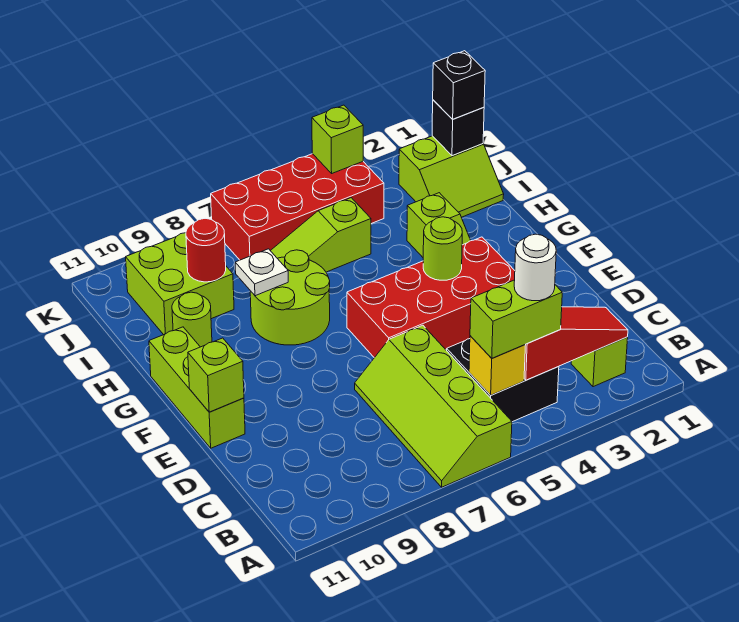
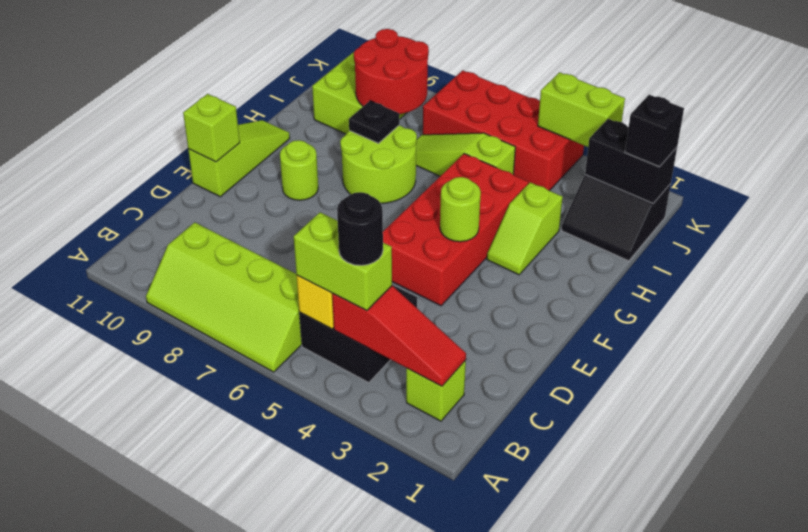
lime slope A6:D7 level 1 top 6 -> lime slope A6:B9 level 1 top B
white round brick B4 level 4 -> black round brick B4 level 4
red brick E3:F6 level 1 -> red brick E4:H5 level 1
lime brick E11:G11 level 1 -> lime slope E11:G11 level 1 top E
white plate H8 level 2 -> black plate H8 level 2
lime round brick H10 level 1 -> lime round brick F9 level 1
lime slope I1:J2 level 1 top J -> black slope I1:J2 level 1 top J
red round brick I9 level 2 -> red round brick I8:J9 level 2
black brick J1 level 2 -> black brick J1:J2 level 2
lime brick K4 level 2 -> lime brick K3:K4 level 2

